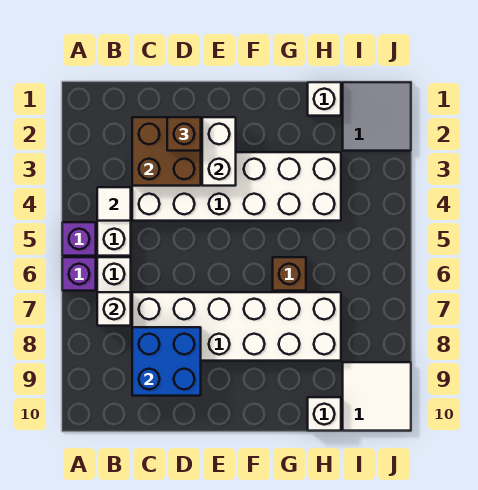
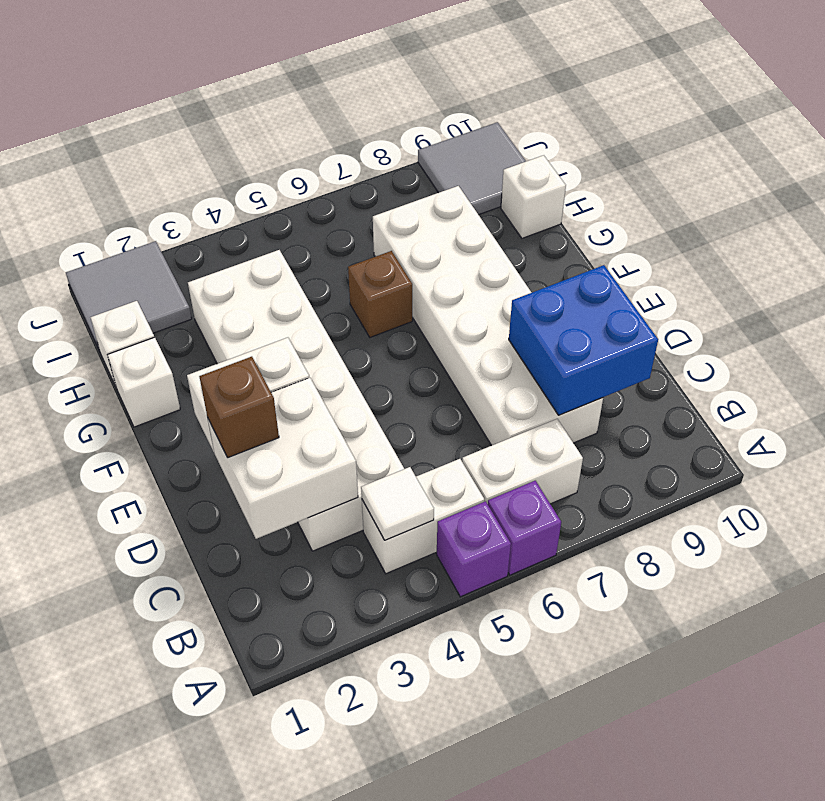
white brick B7 level 2 -> white brick G1 level 1
brown brick C2:D3 level 2 -> white brick C2:D3 level 2
white tile I9:J10 level 1 -> grey tile I9:J10 level 1

